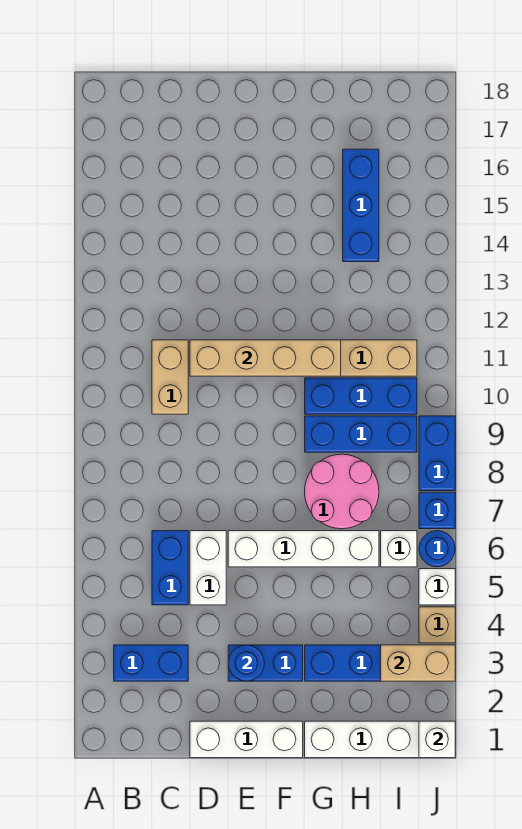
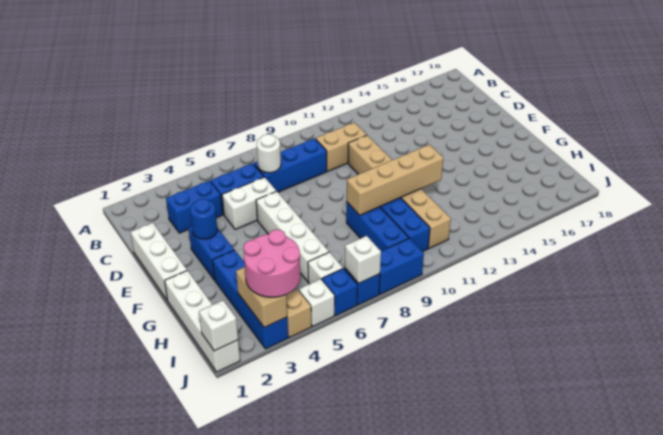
blue brick B3:C3 level 1 -> blue brick C3:C4 level 1
none -> white round brick C7 level 2
tan brick D11:G11 level 2 -> tan brick G9:G12 level 2
pink round brick G7:H8 level 1 -> pink round brick I3:J4 level 3
blue brick H14:H16 level 1 -> blue brick C7:C9 level 1
blue round brick J6 level 1 -> blue brick J6 level 1
none -> white brick J7 level 2

